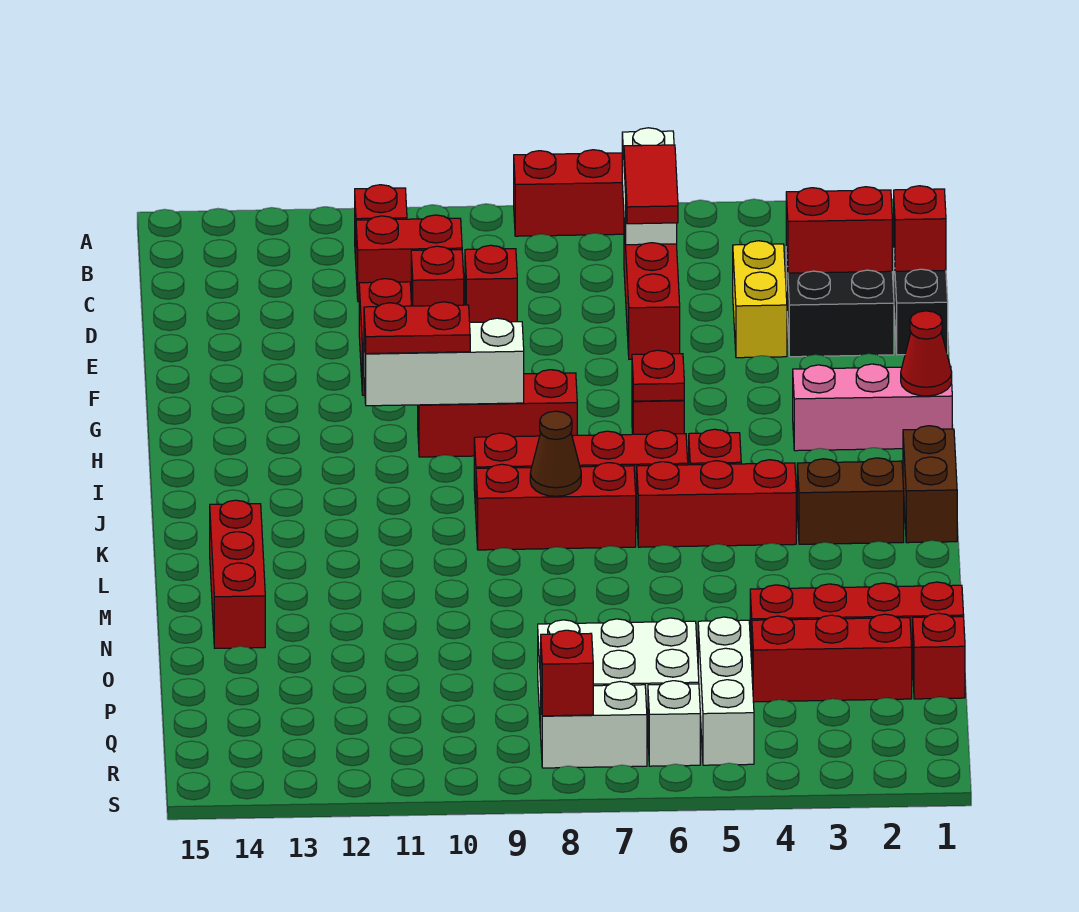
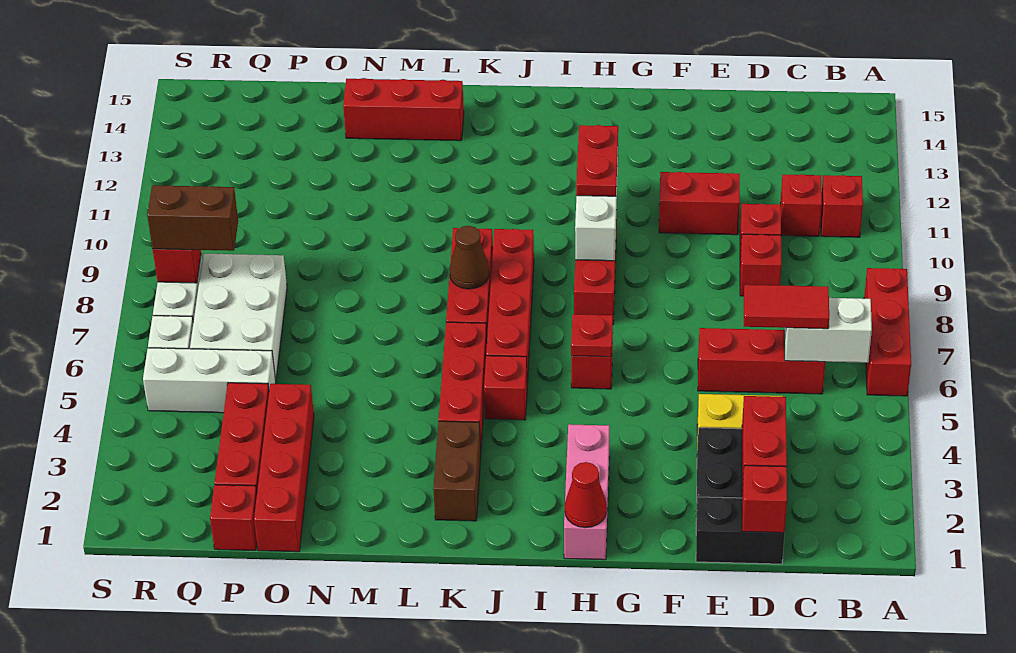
red brick C10:C11 level 1 -> red brick C11 level 1
brown brick J1:K1 level 1 -> brown brick Q8:R8 level 3

